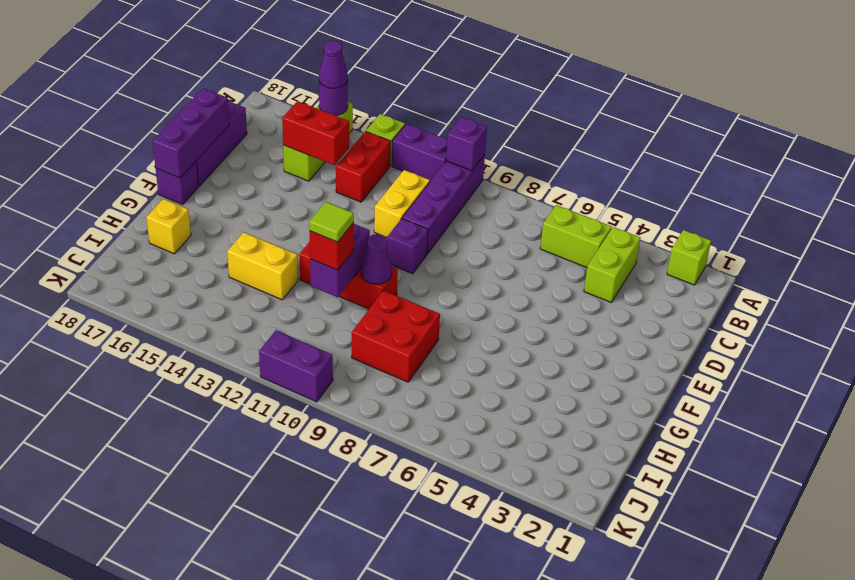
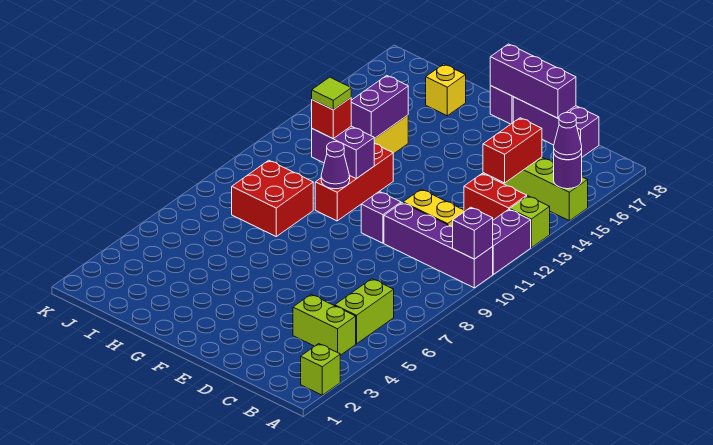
purple brick K10:K11 level 1 -> purple brick H13:H14 level 2

